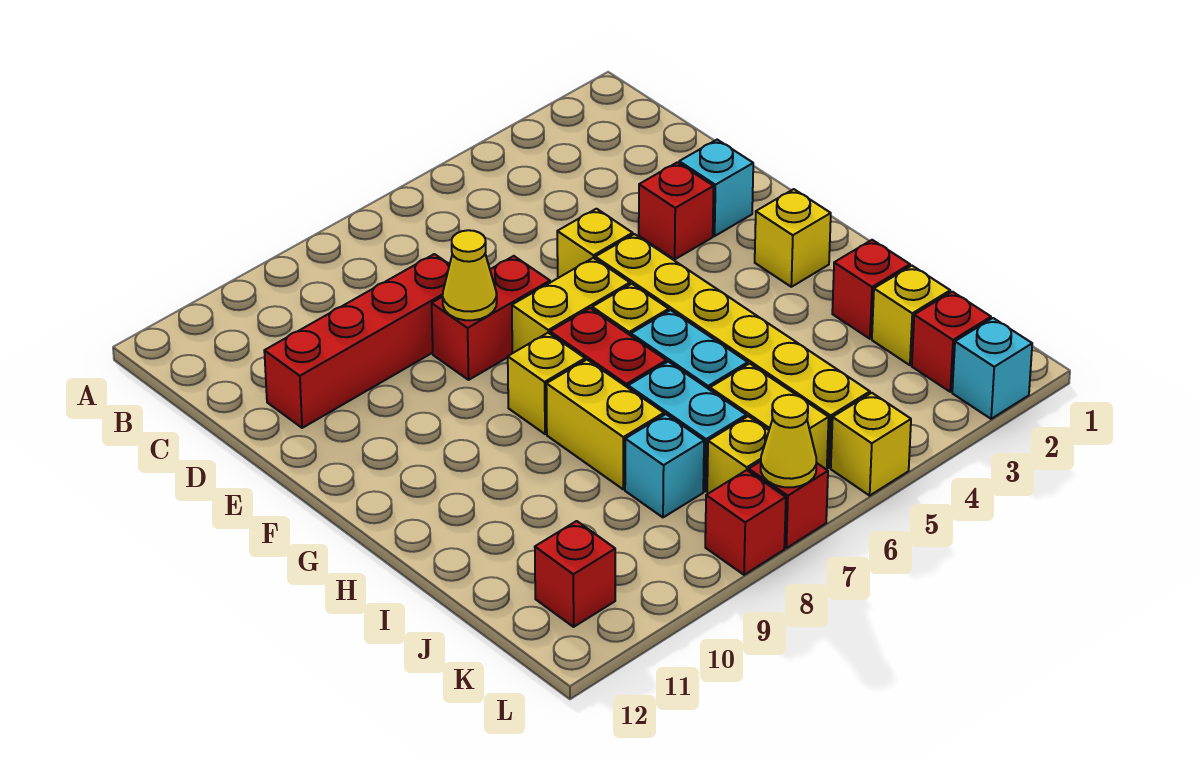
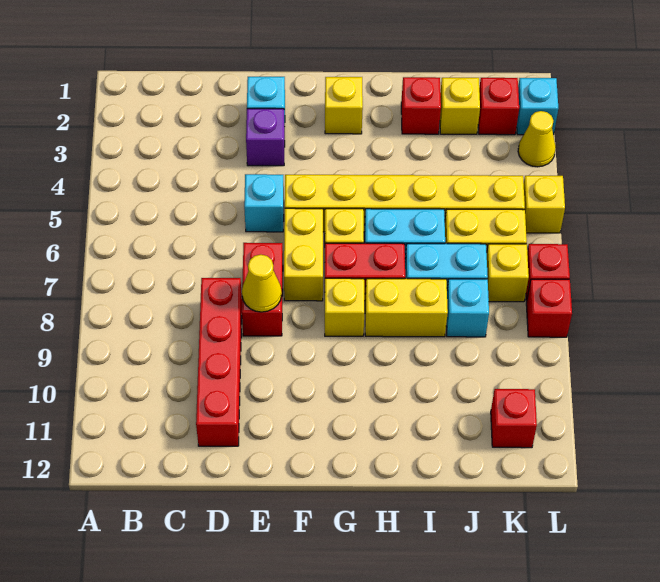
red brick E3 level 1 -> purple brick E3 level 1
yellow brick E5 level 1 -> cyan brick E5 level 1
yellow cone L7 level 2 -> yellow cone L3 level 1

